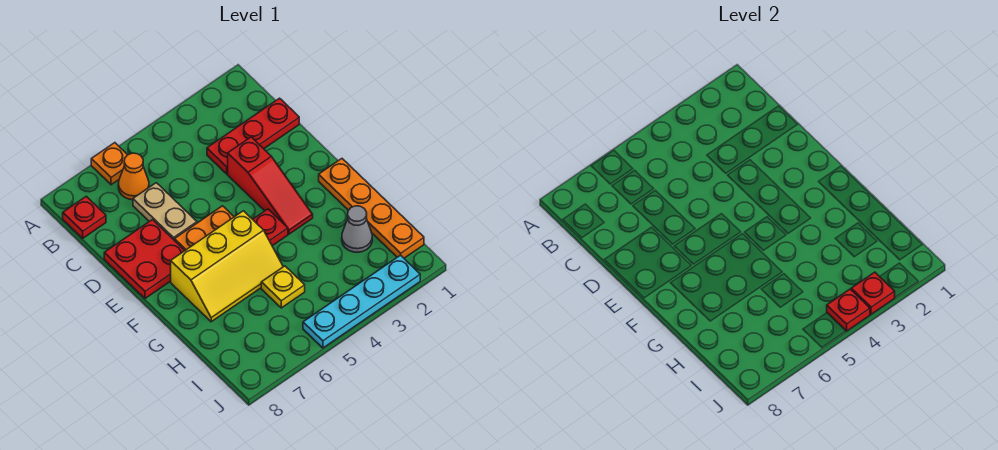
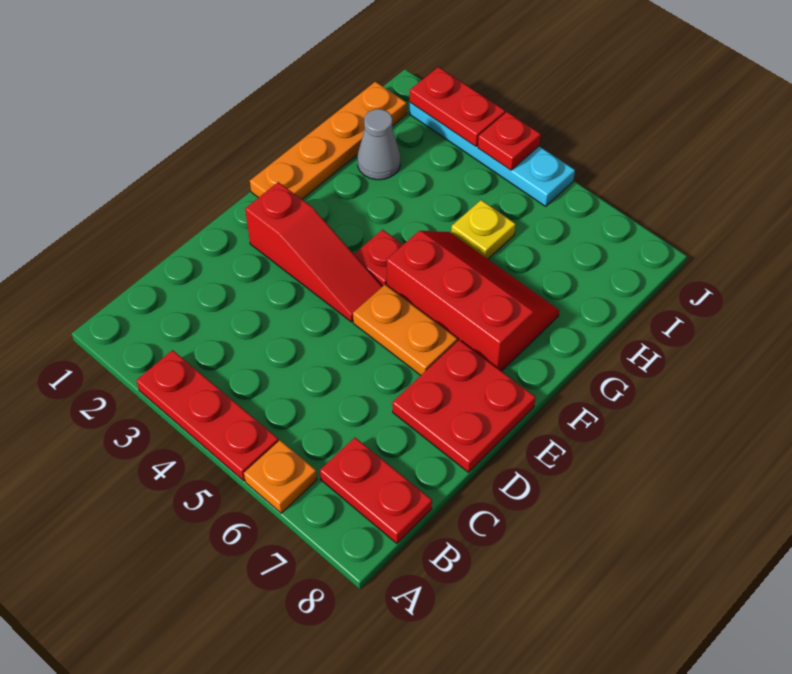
orange cone B6 level 1 -> none
red plate B8 level 1 -> red plate B7:B8 level 1
red plate C1:C3 level 1 -> red plate A3:A5 level 1
tan plate C6:D6 level 1 -> none
red slope D3:F3 level 1 top D -> red slope E2:E4 level 1 top 2
yellow slope F5:G7 level 1 top F -> red slope F5:G7 level 1 top F
red plate J3 level 2 -> red plate J2:J3 level 2

